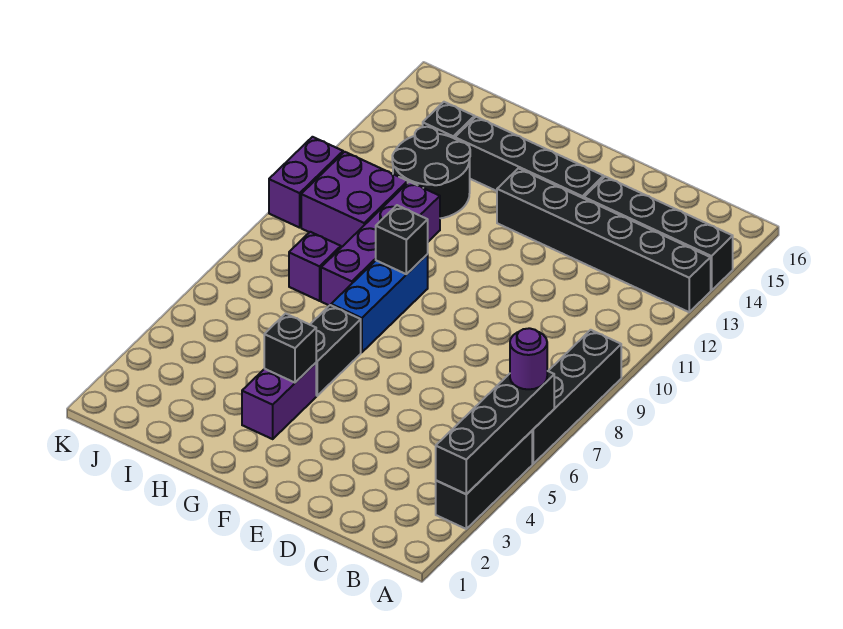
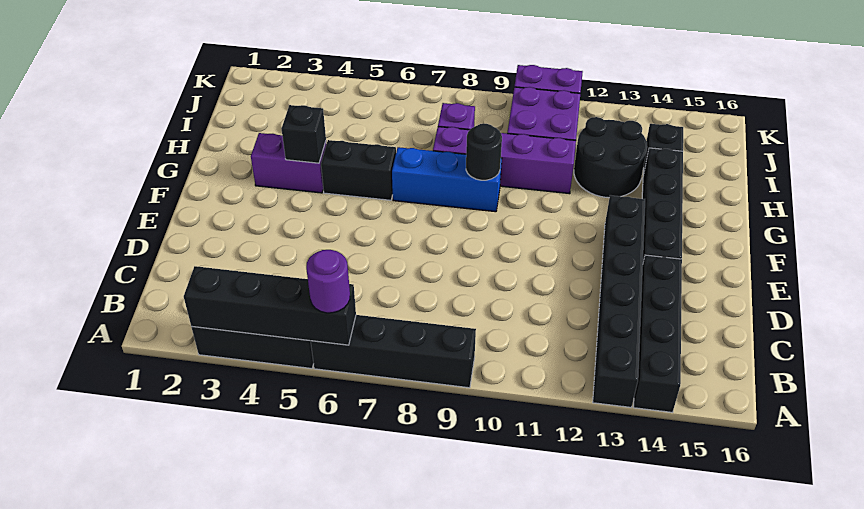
black brick G9 level 2 -> black round brick G9 level 2

